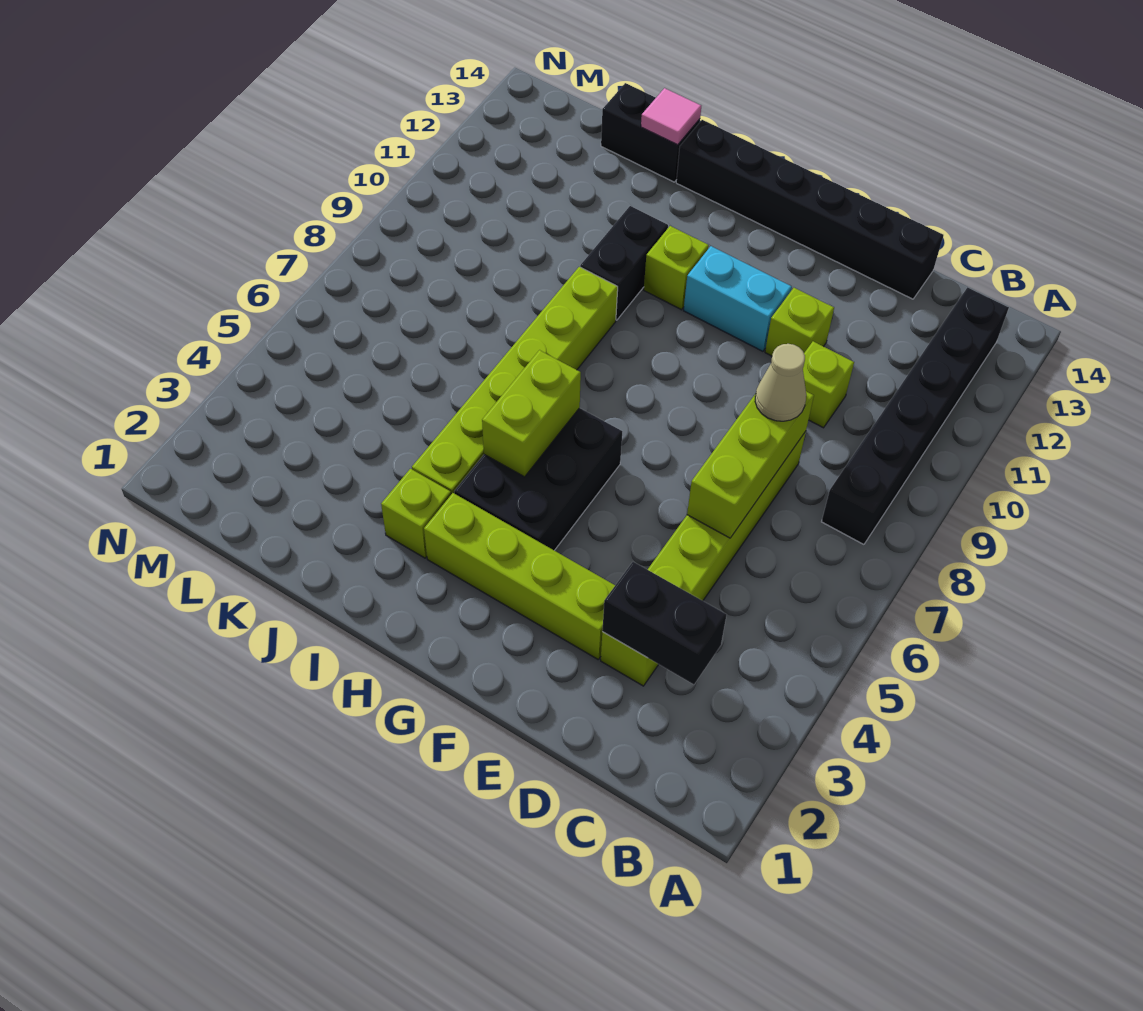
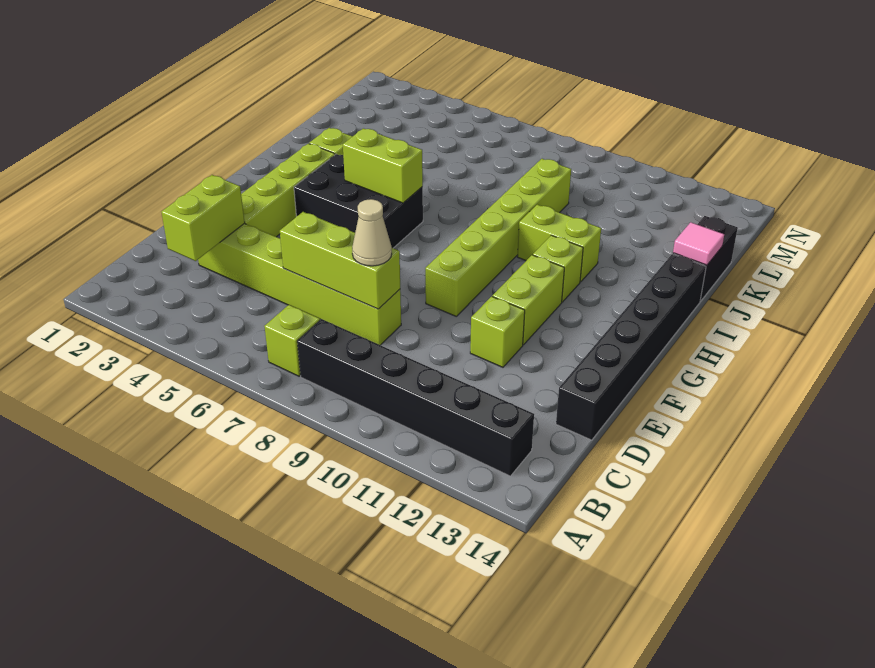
black brick C3:D3 level 2 -> lime brick C3:D3 level 2
lime brick D10 level 1 -> lime brick B7 level 1
cyan brick F11:G11 level 1 -> lime brick F11:G11 level 1
lime brick I4:I9 level 1 -> lime brick F9:K9 level 1
black brick I10:I11 level 1 -> lime brick I10:I11 level 1

